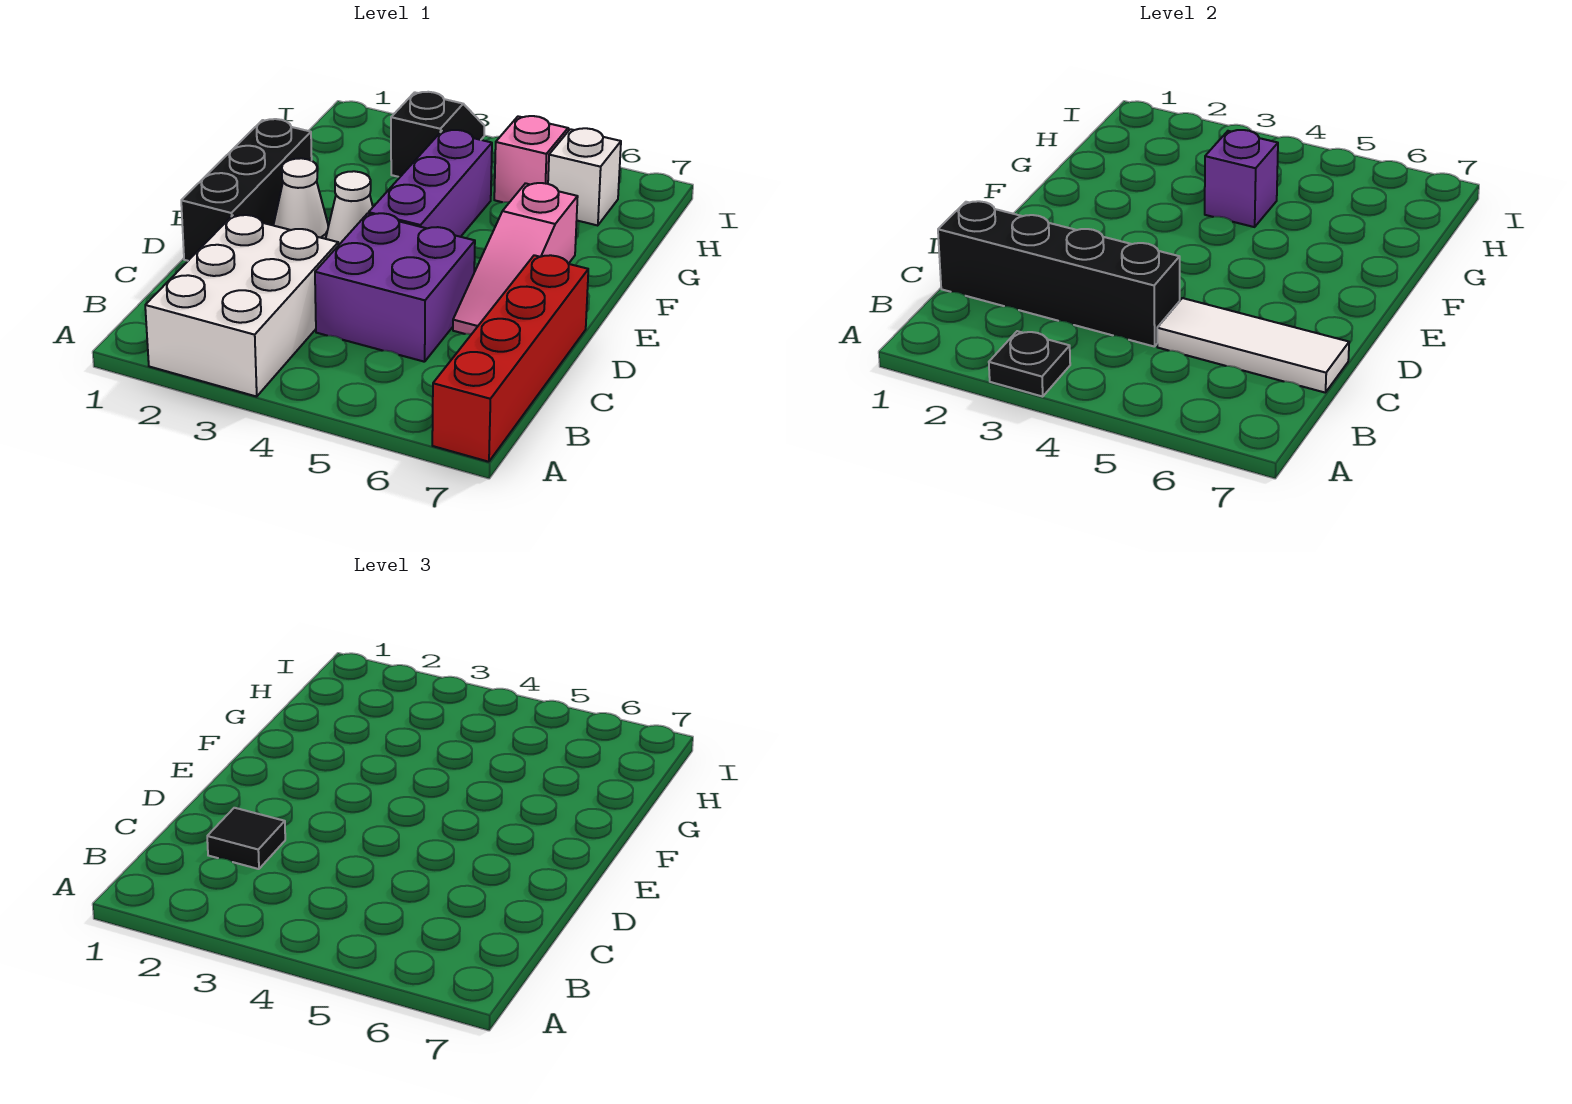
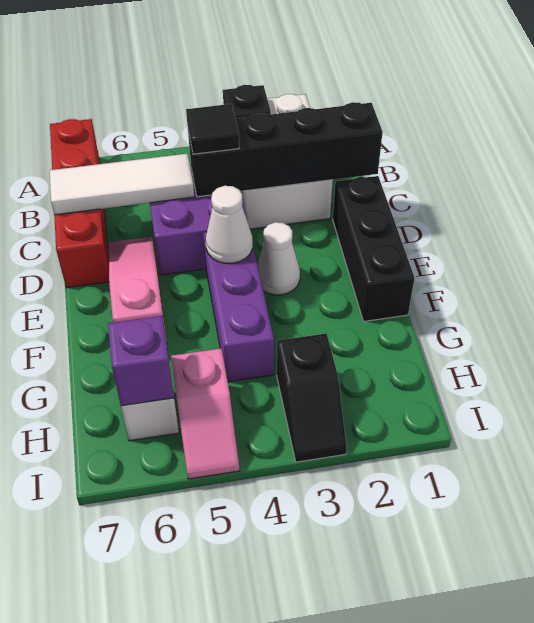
black tile C2 level 3 -> black tile C4 level 3
white cone E2 level 1 -> white cone E4 level 2
purple brick G4 level 2 -> purple brick H6 level 2

